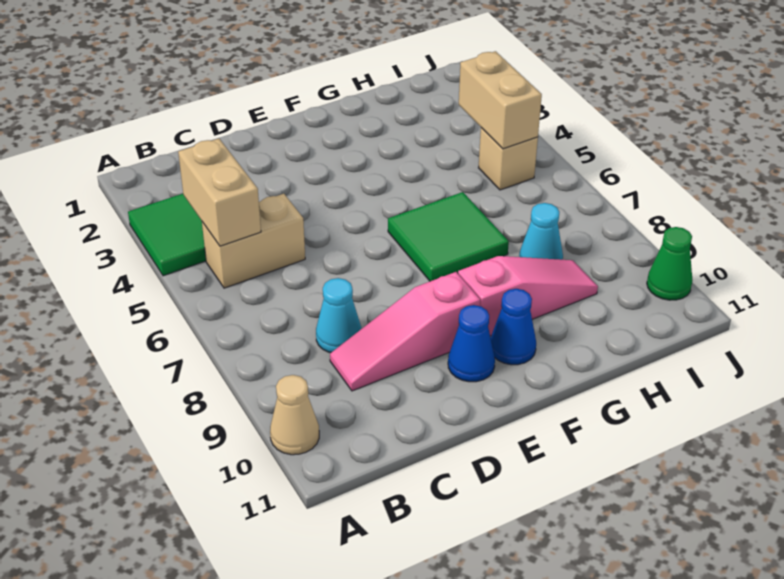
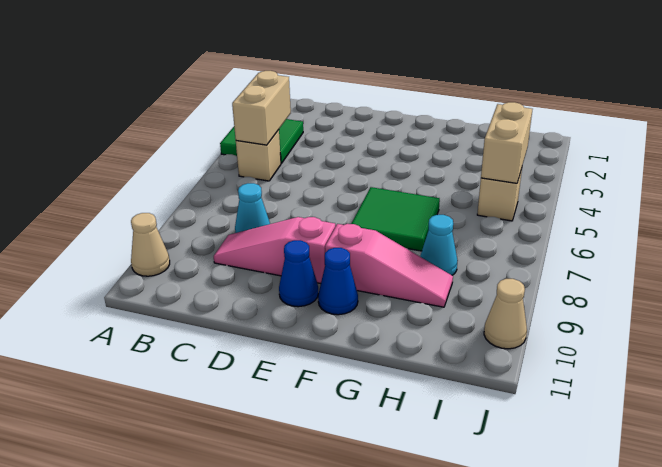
tan brick B5:C5 level 1 -> tan brick B5 level 1
green cone J10 level 1 -> tan cone J10 level 1

